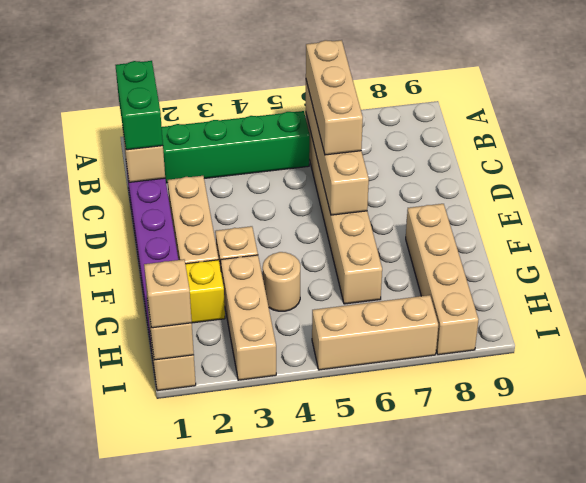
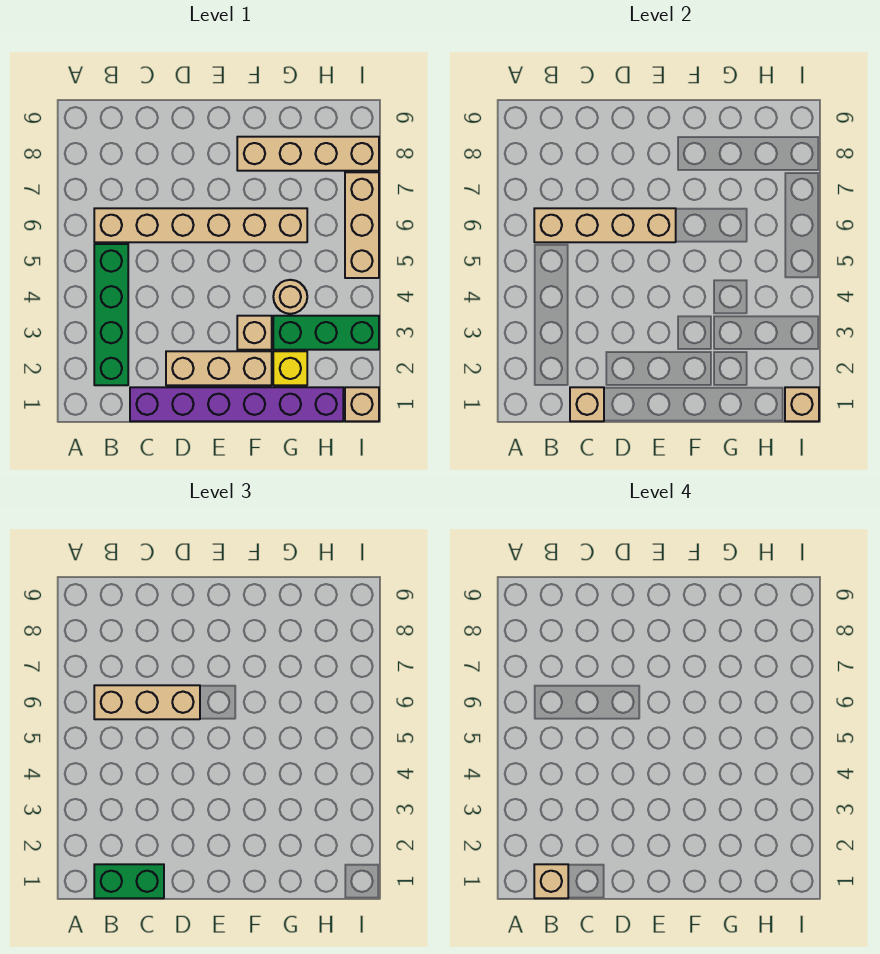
tan brick G3:I3 level 1 -> green brick G3:I3 level 1
tan brick I1 level 3 -> tan brick B1 level 4

